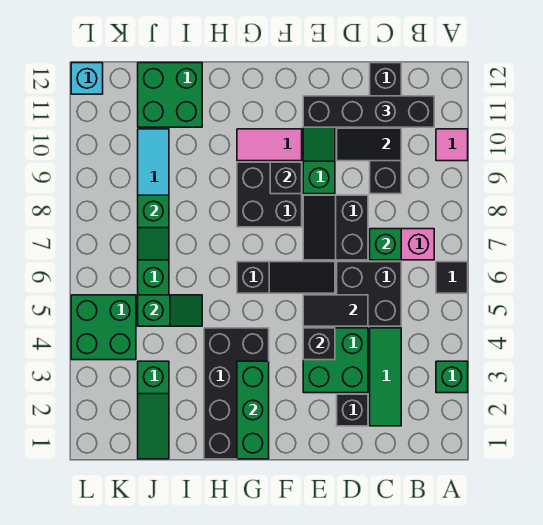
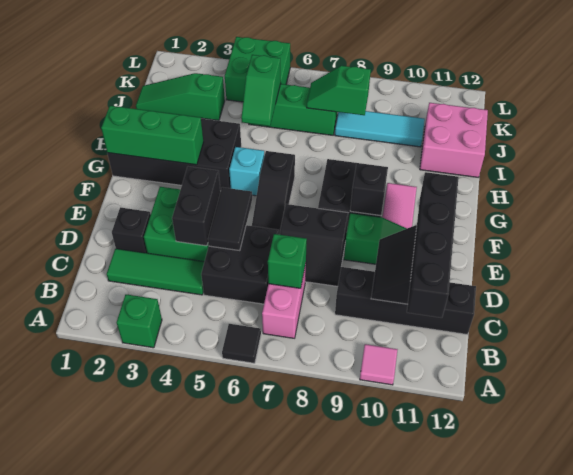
black slope D7:E8 level 1 top D -> black slope D7:E8 level 1 top E
black brick E4 level 2 -> black brick D4:E4 level 2
green brick I11:J12 level 1 -> pink brick I11:J12 level 1
cyan brick L12 level 1 -> cyan brick G5 level 1

